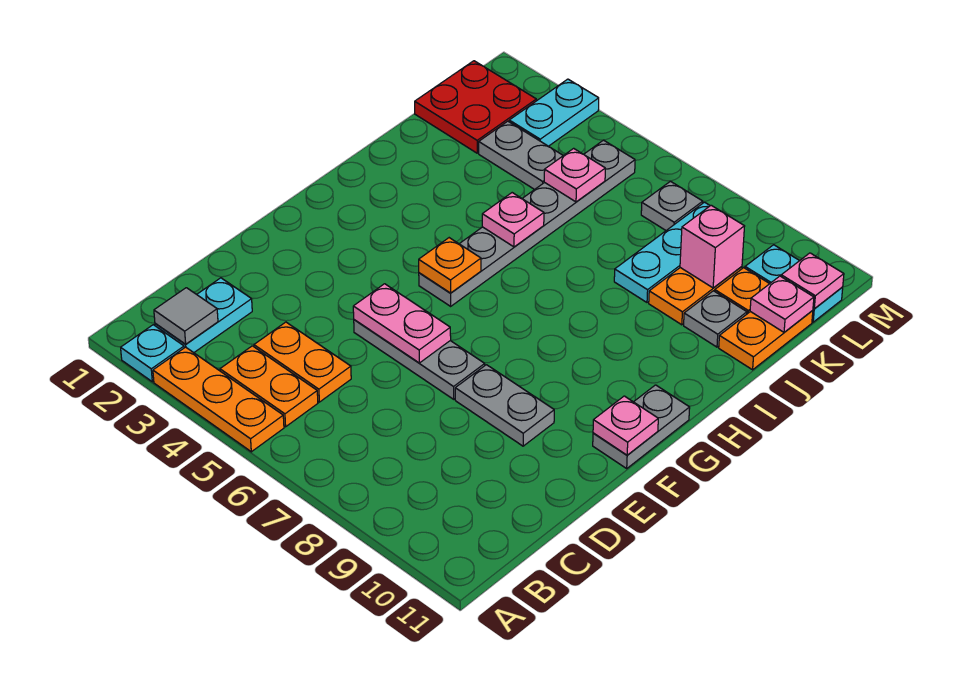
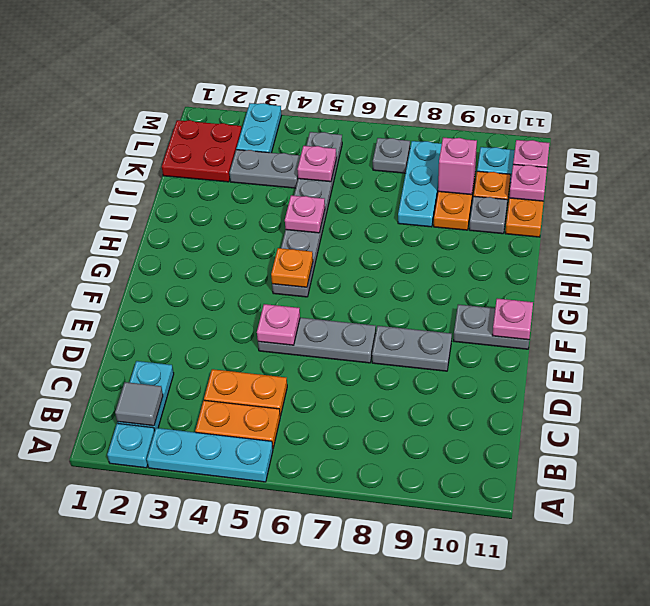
orange plate A3:A5 level 1 -> cyan plate A3:A5 level 1
pink plate E5:E6 level 2 -> pink plate E5 level 2
grey plate F11:G11 level 1 -> grey plate F10:F11 level 1

